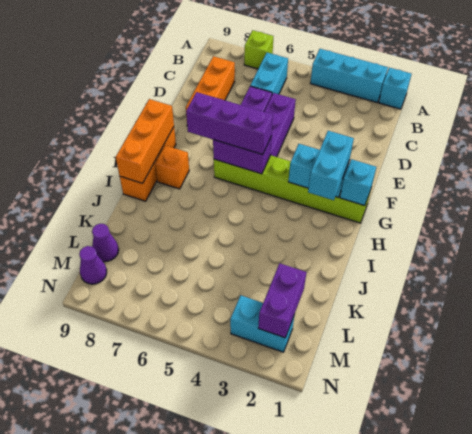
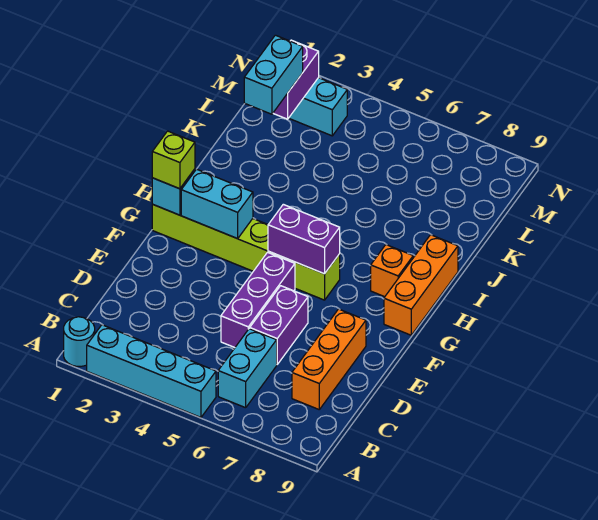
cyan brick A1 level 1 -> cyan round brick A1 level 1
cyan brick A2:A4 level 1 -> cyan brick A2:A5 level 1
lime brick A7 level 1 -> lime brick G1 level 3
cyan brick G2:H2 level 3 -> cyan brick K2:L2 level 3
purple brick G5:G7 level 3 -> none
orange brick G9:I9 level 2 -> none
purple cone L9 level 1 -> none
purple cone M9 level 1 -> none

